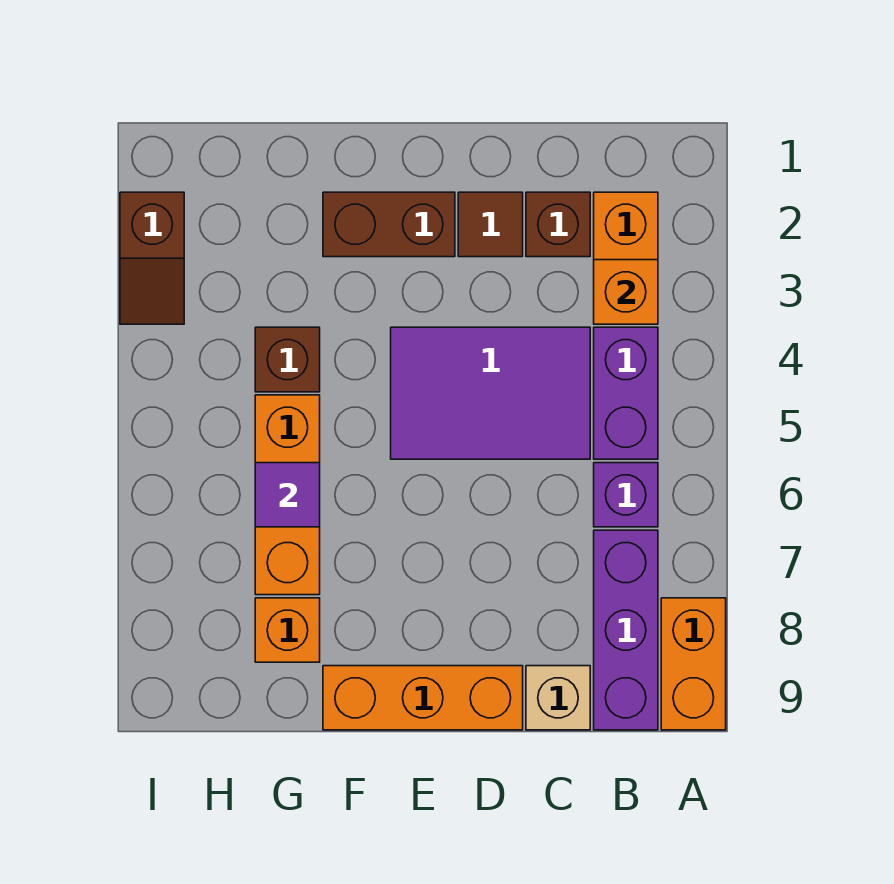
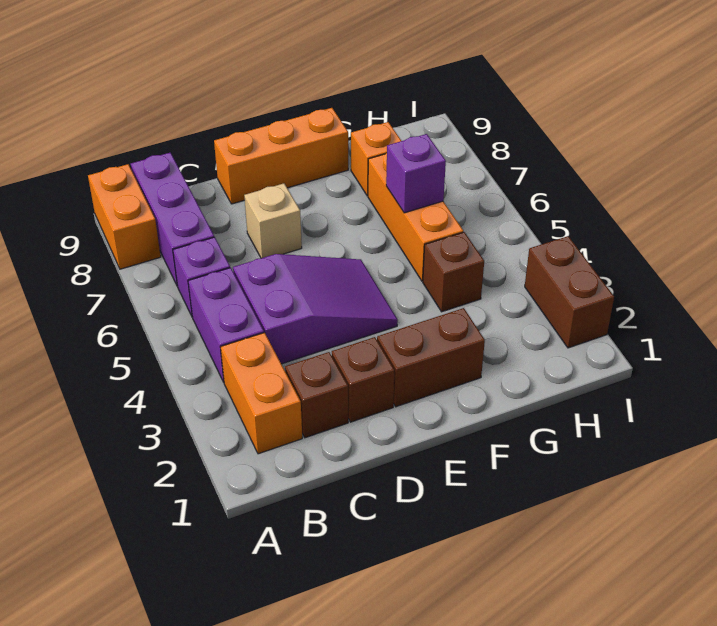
orange brick B3 level 2 -> none
purple tile C4:E5 level 1 -> purple slope C4:E5 level 1 top C
tan brick C9 level 1 -> tan brick D7 level 1
brown tile D2 level 1 -> brown brick D2 level 1
purple tile G6 level 2 -> purple brick G6 level 2
brown slope I2:I3 level 1 top 2 -> brown brick I2:I3 level 1

